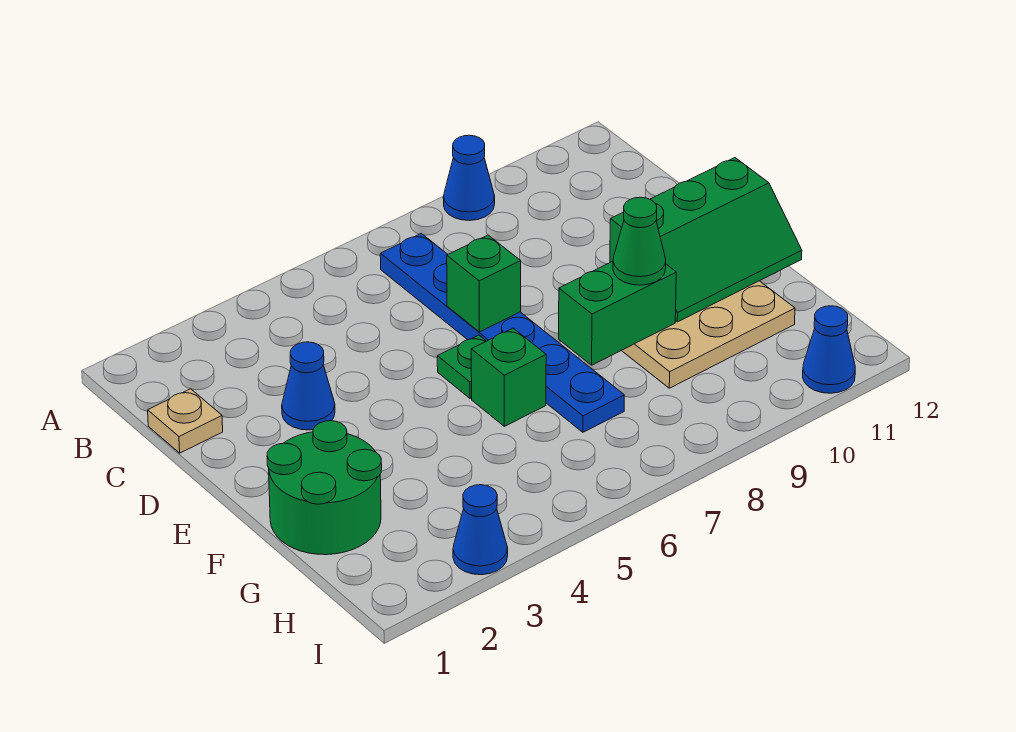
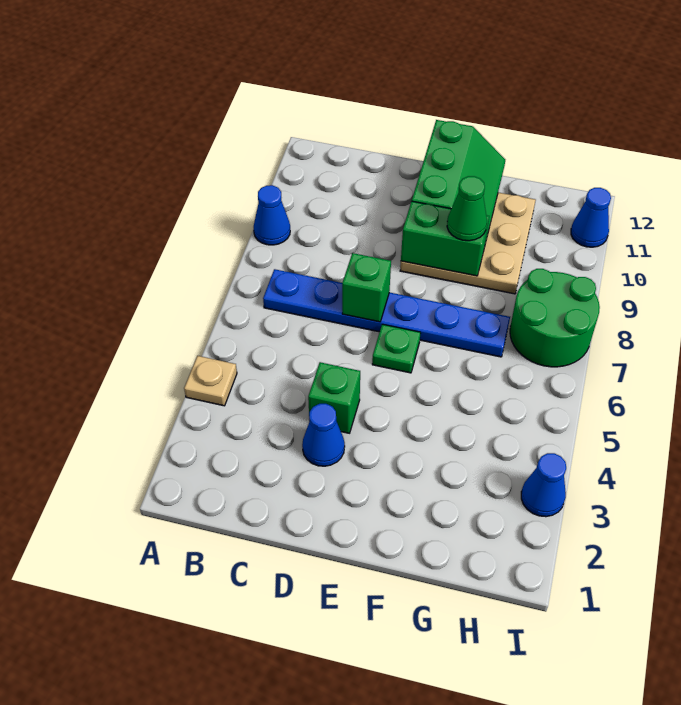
tan plate C1 level 1 -> tan plate A4 level 1
green round brick F1:G2 level 1 -> green round brick H7:I8 level 1
green brick F6 level 1 -> green brick D4 level 1
green brick F8:F9 level 2 -> green brick E9:F9 level 2

